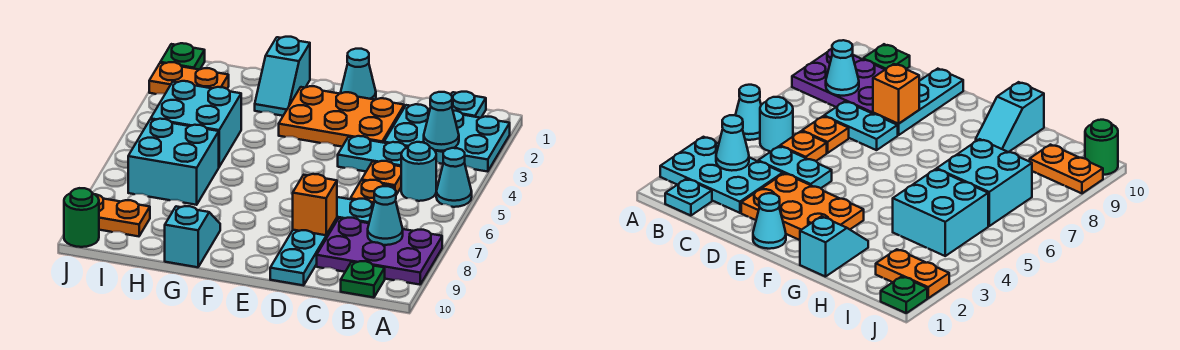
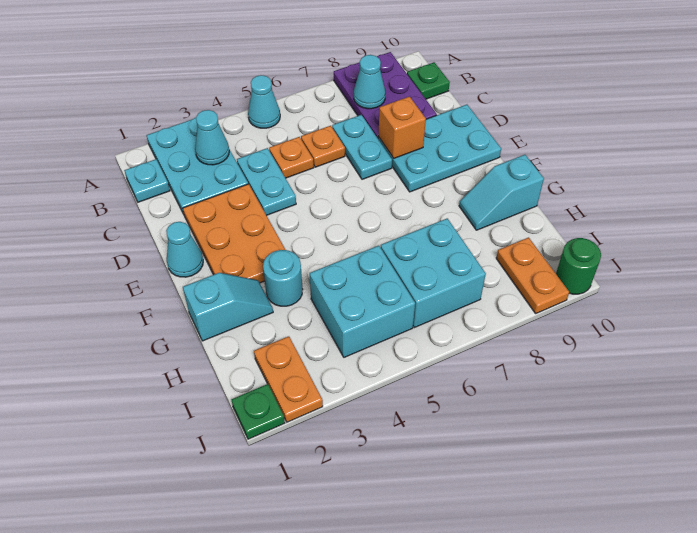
cyan round brick B5 level 1 -> cyan round brick G3 level 1
cyan plate D8:D10 level 1 -> cyan plate D8:E10 level 1

